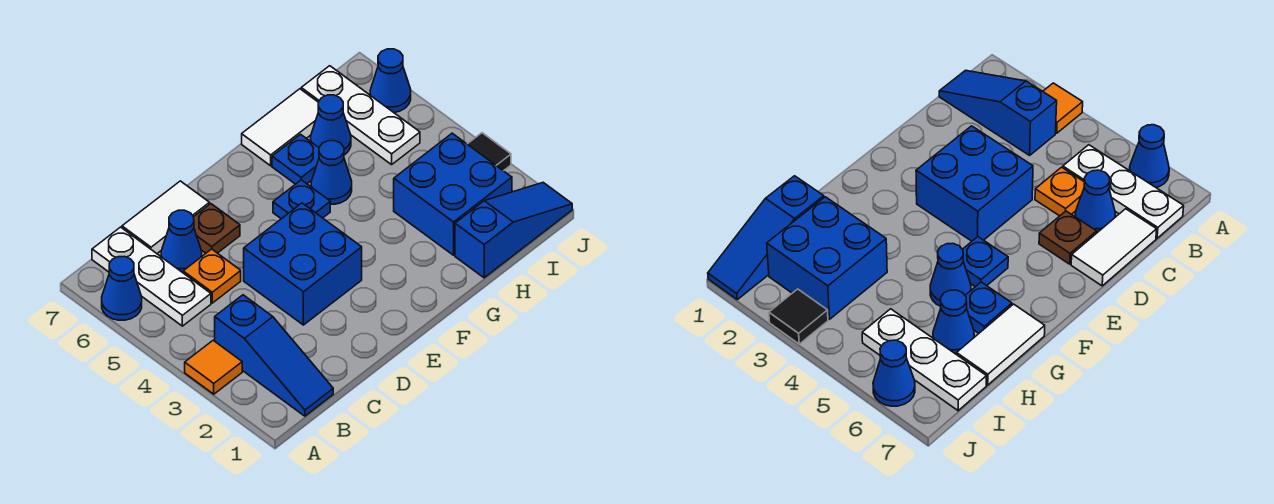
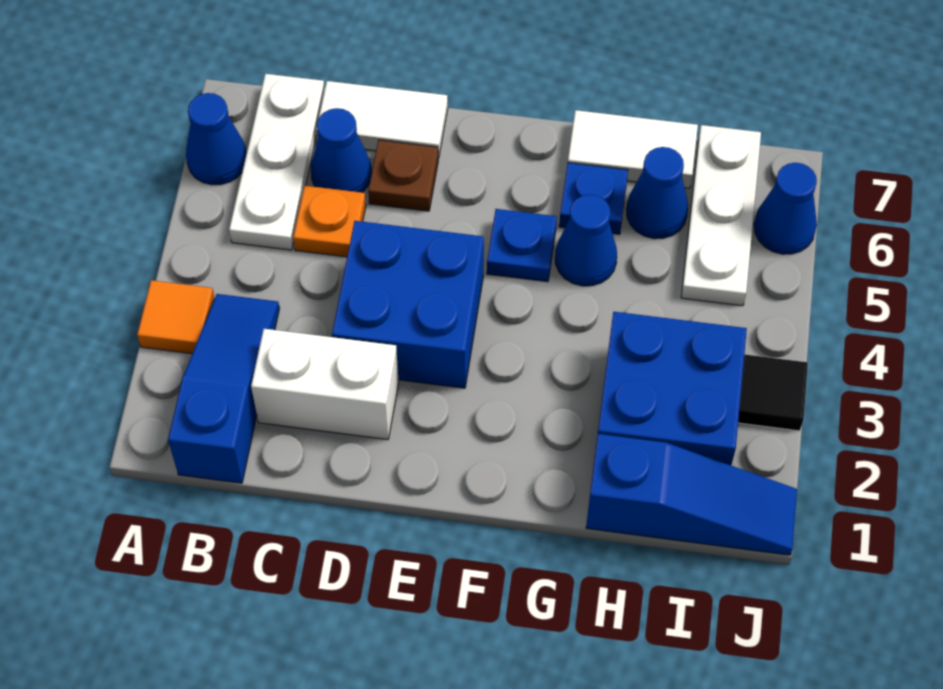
blue slope B1:B3 level 1 top 3 -> blue slope B1:B3 level 1 top 1
none -> white brick C2:D2 level 1

